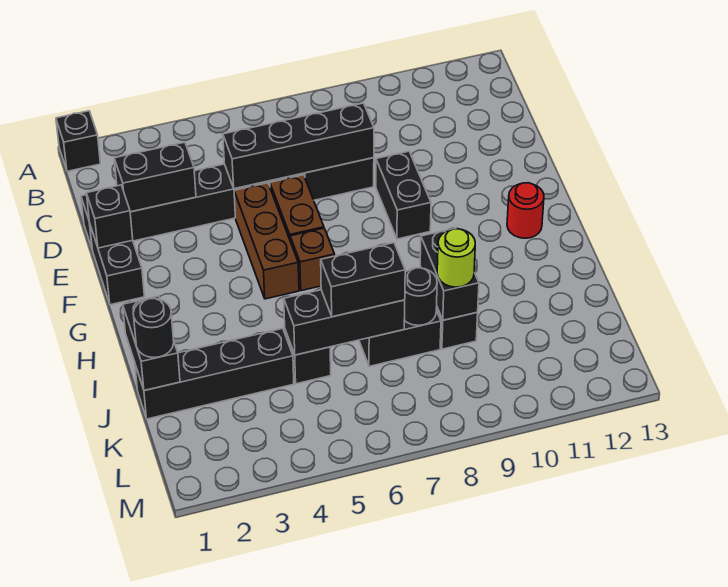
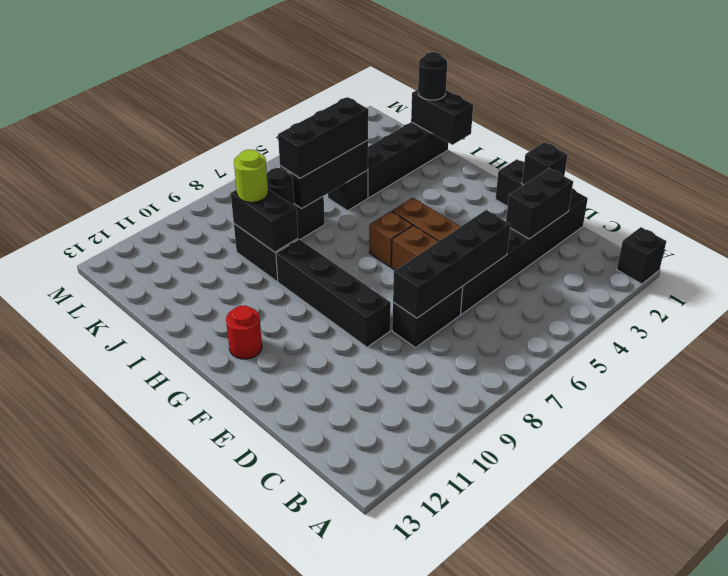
black brick E9:F9 level 1 -> black brick E9:H9 level 1
black brick J6:J7 level 3 -> black brick J5:J7 level 3

